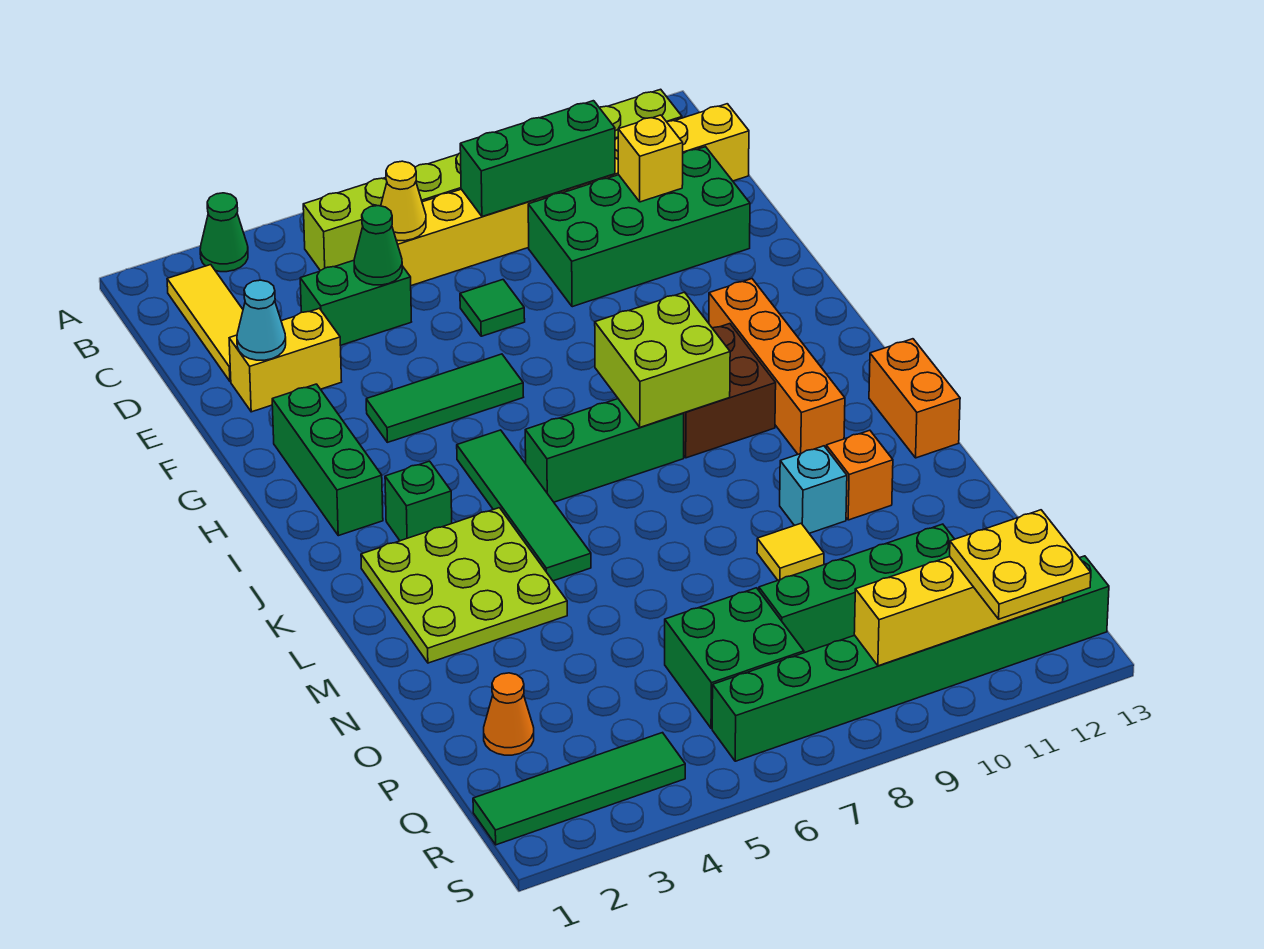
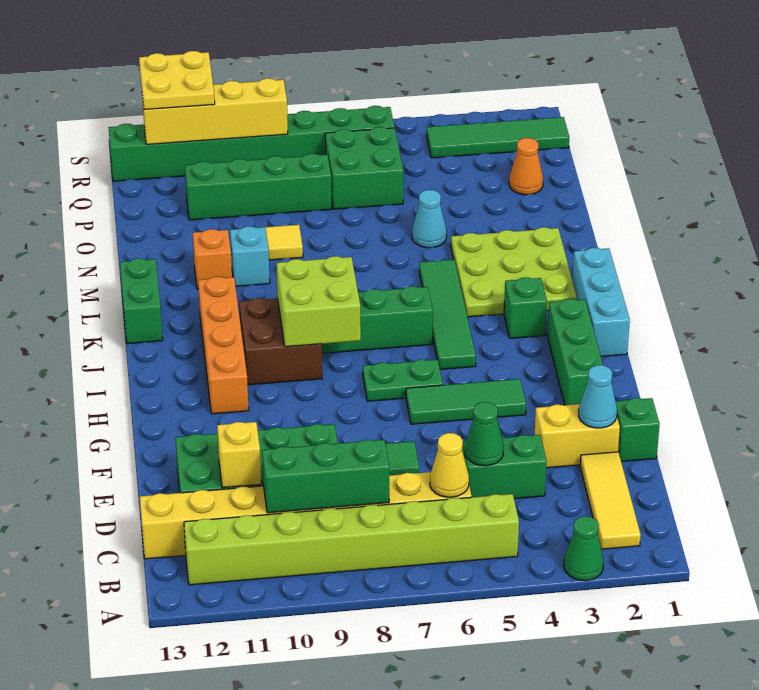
none -> green brick E1 level 1
none -> green plate H6:H7 level 1
none -> cyan brick I1:K1 level 1
orange brick K13:L13 level 1 -> green brick K13:L13 level 1
none -> cyan cone N5 level 1

